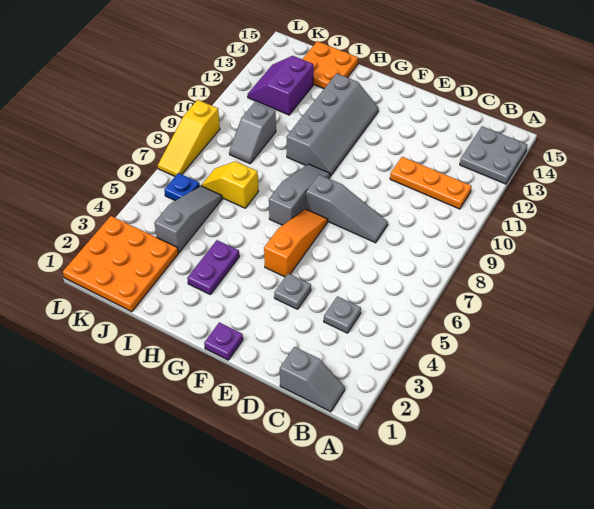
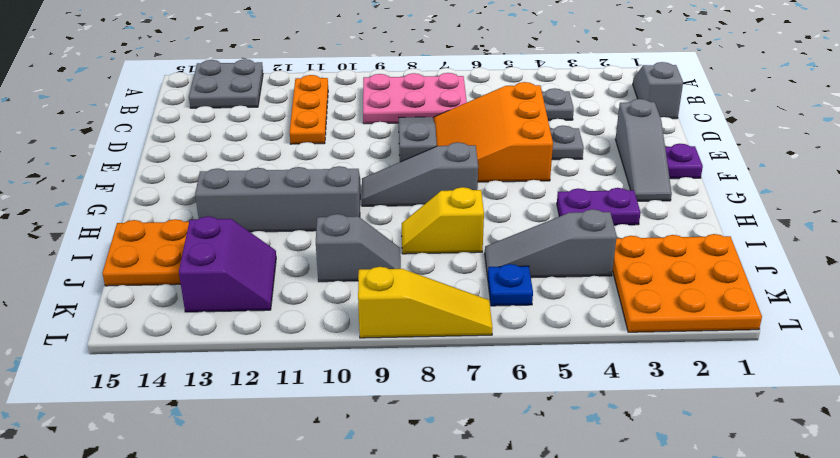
none -> pink plate B7:C9 level 1
none -> grey slope E2:G2 level 1 top E
orange slope F5:F7 level 1 top 5 -> orange slope D5:F7 level 1 top 5
yellow slope I7:J7 level 1 top I -> yellow slope I7:I8 level 1 top 7
purple slope J12:K13 level 1 top J -> purple slope J12:K13 level 1 top 13

